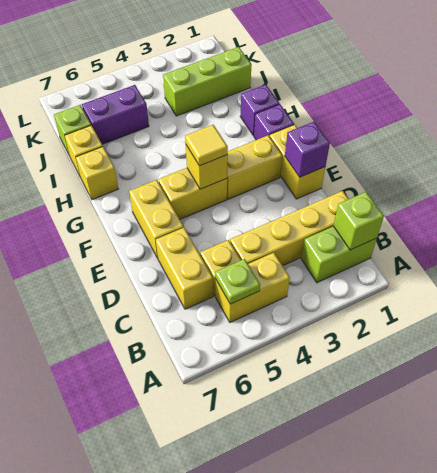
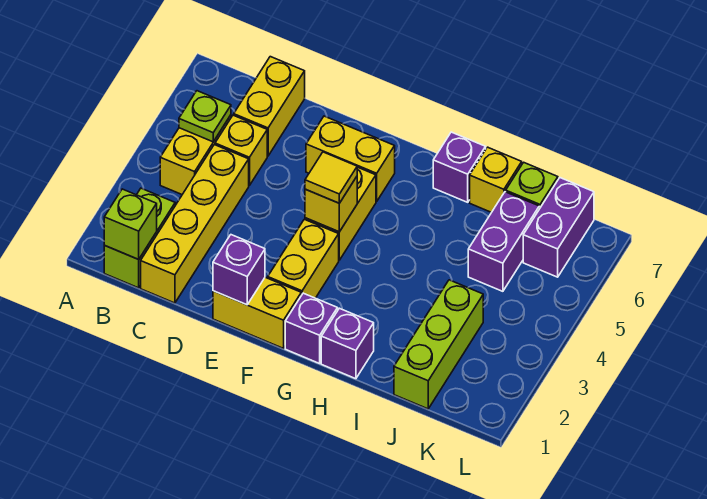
yellow brick C6:D6 level 1 -> yellow brick C6:C7 level 1
yellow brick H7 level 1 -> purple brick H7 level 1
none -> purple brick K6:K7 level 1

